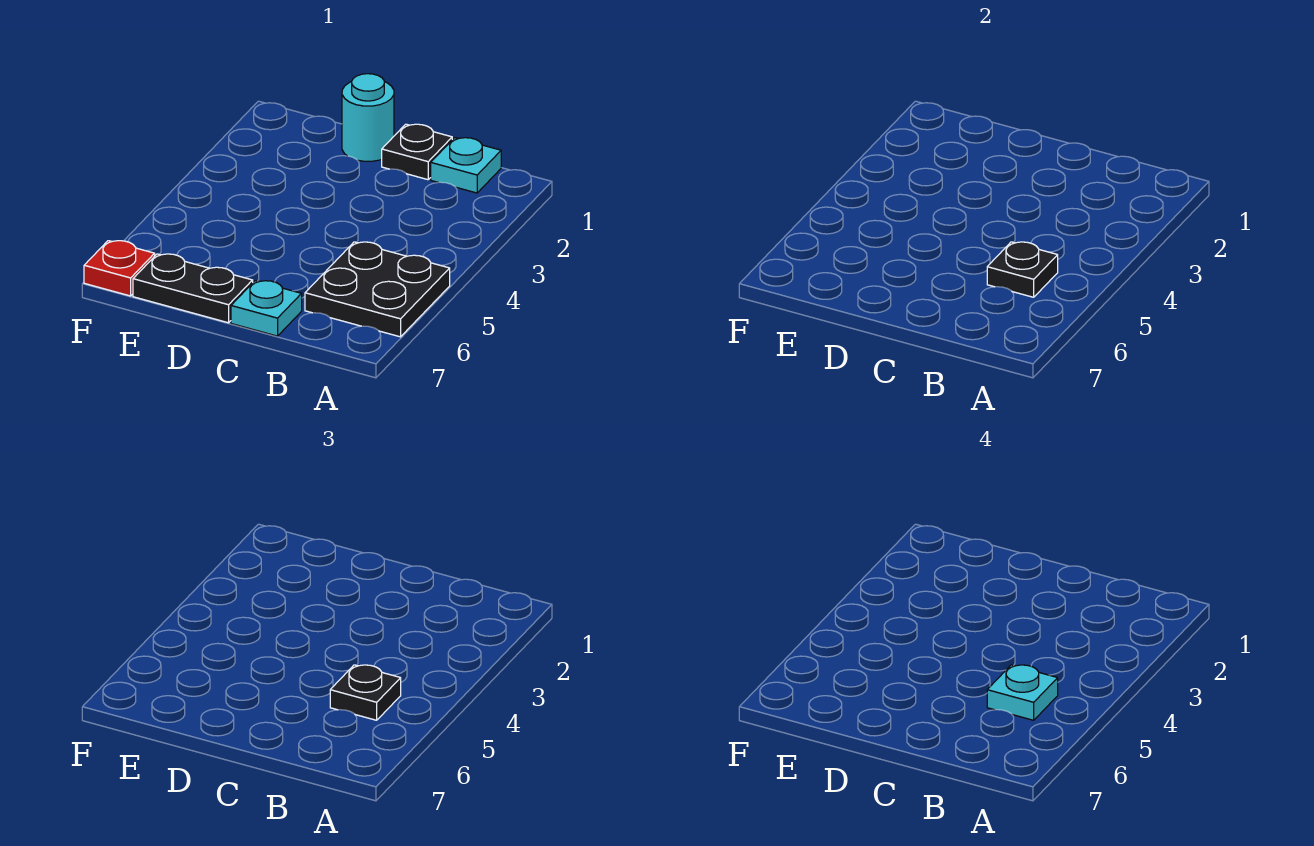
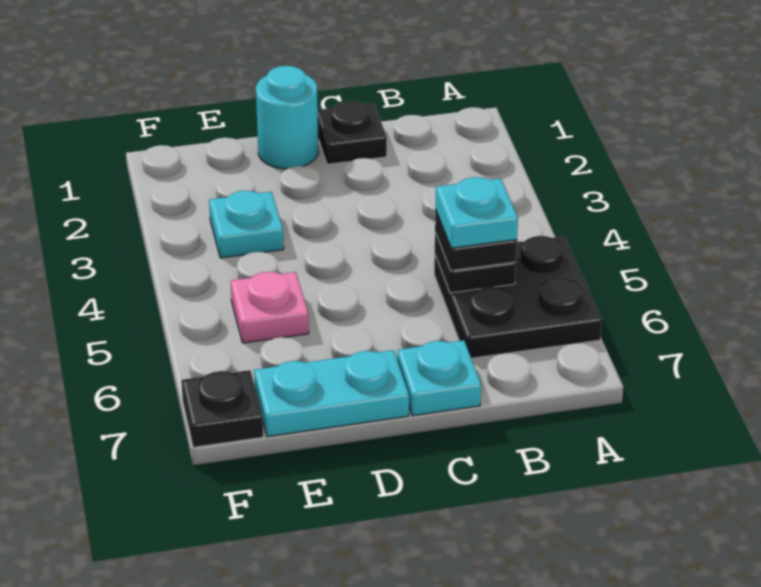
cyan plate B1 level 1 -> cyan plate E3 level 1
black plate D7:E7 level 1 -> cyan plate D7:E7 level 1
none -> pink plate E5 level 1
red plate F7 level 1 -> black plate F7 level 1

